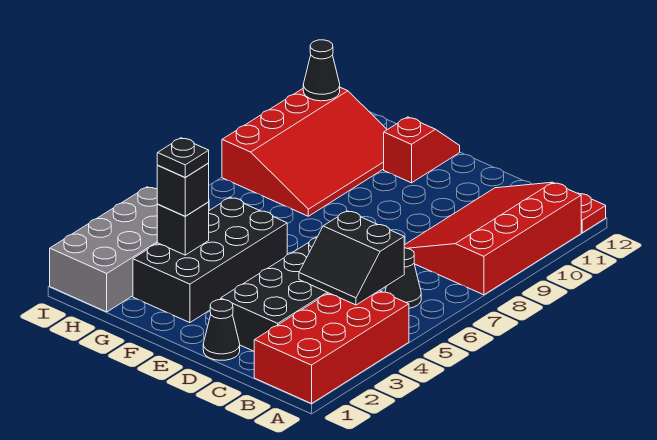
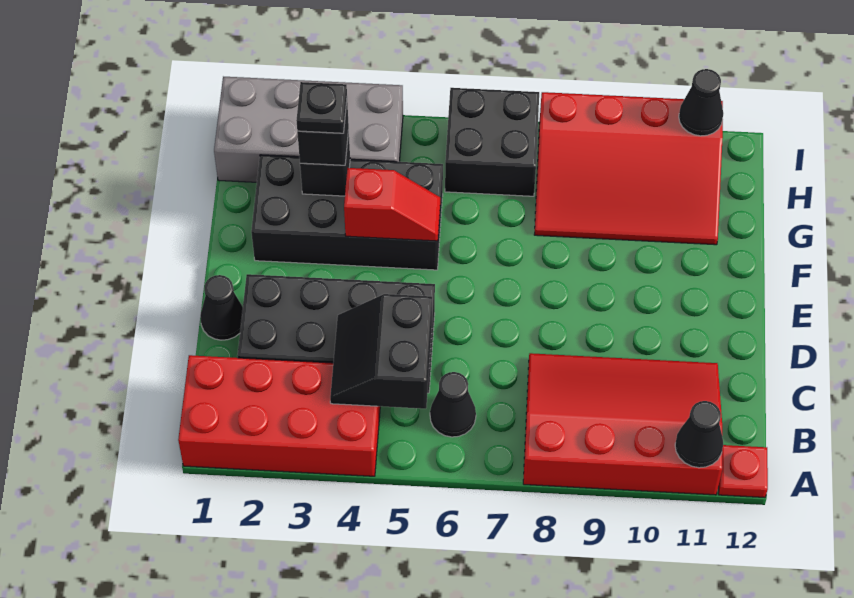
none -> black cone A11 level 2
red slope F11:F12 level 1 top 11 -> red slope F4:F5 level 2 top 4
none -> black brick H6:I7 level 1

